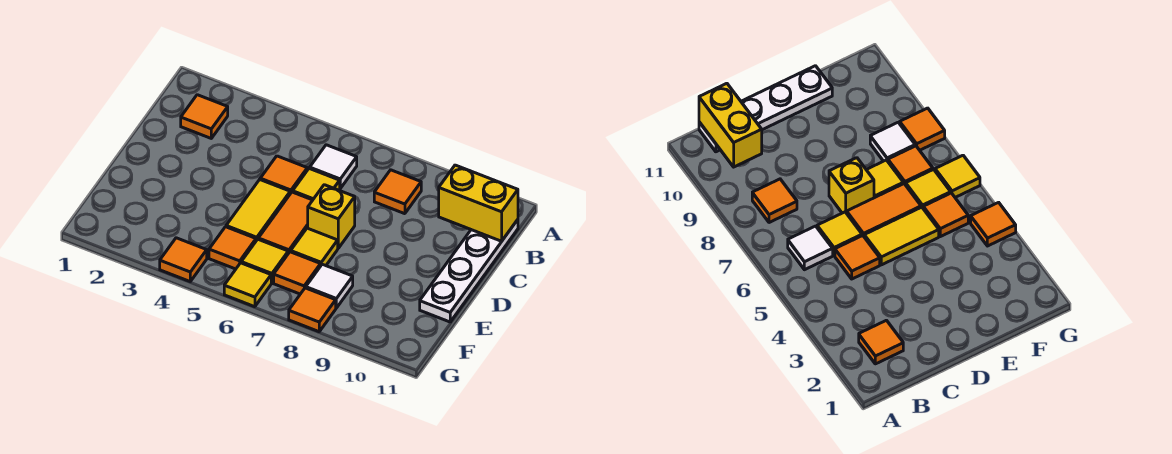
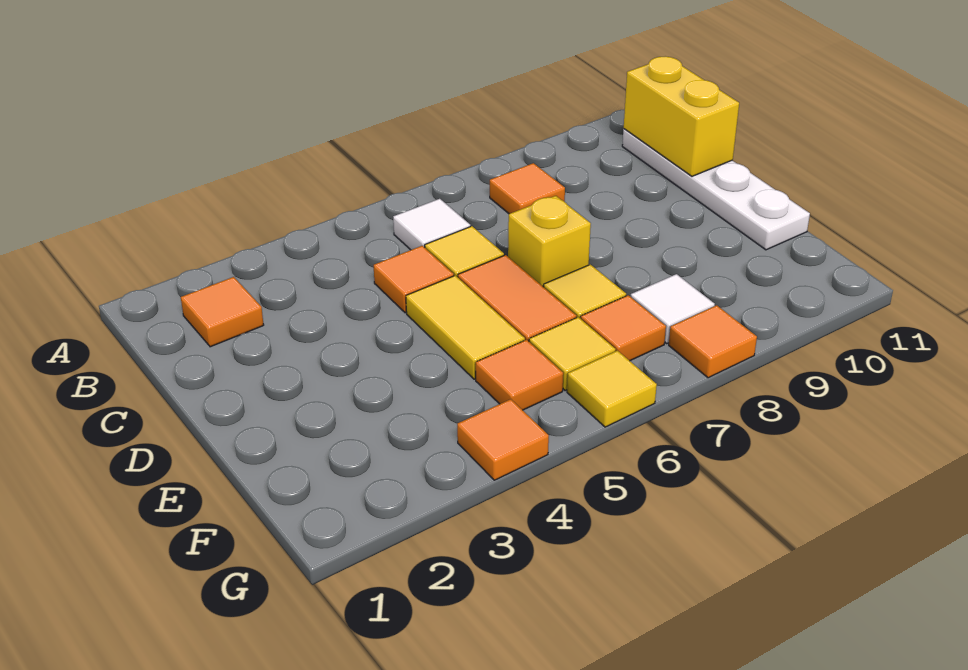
yellow brick B10:B11 level 2 -> yellow brick B11:C11 level 2

